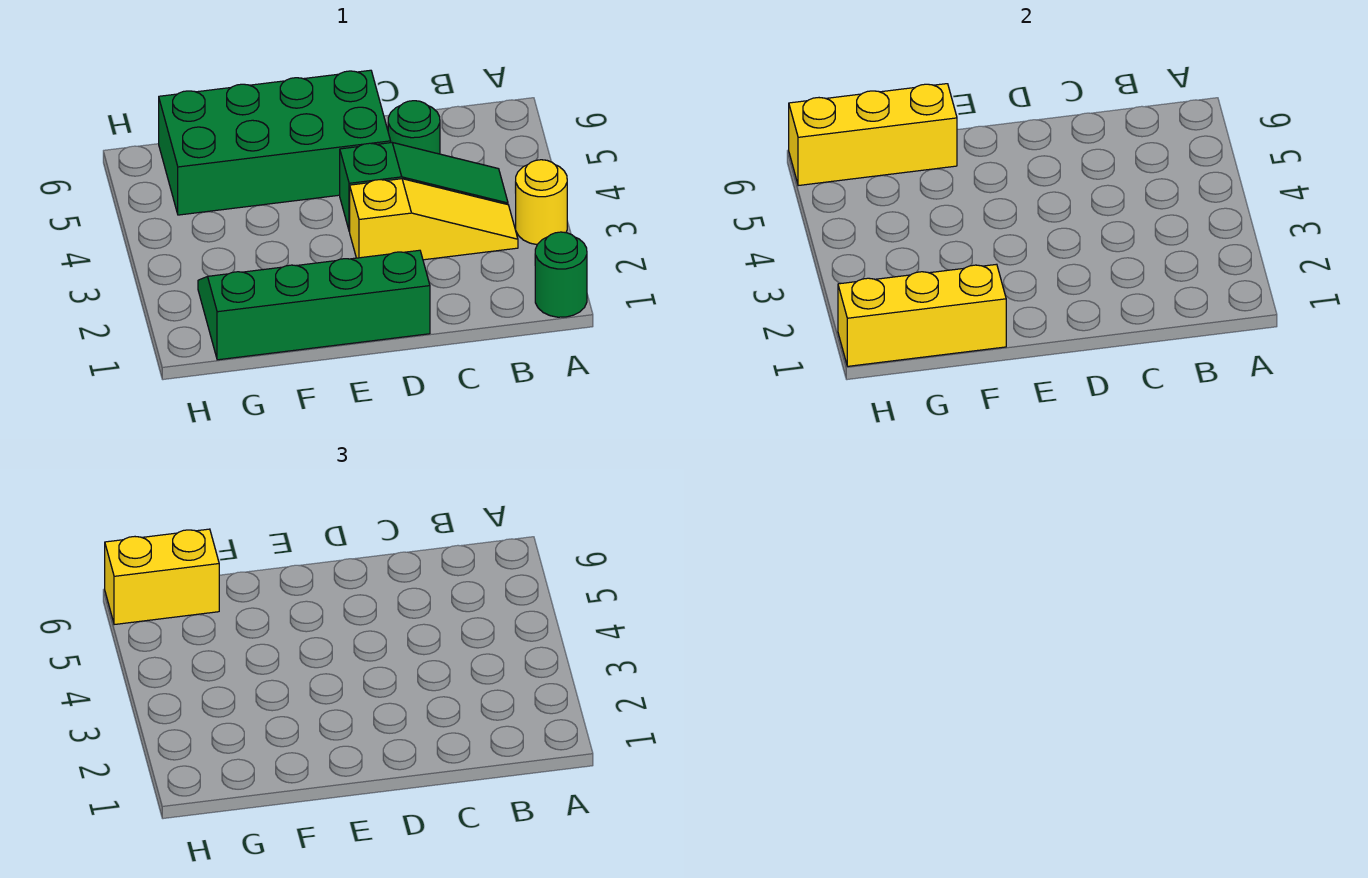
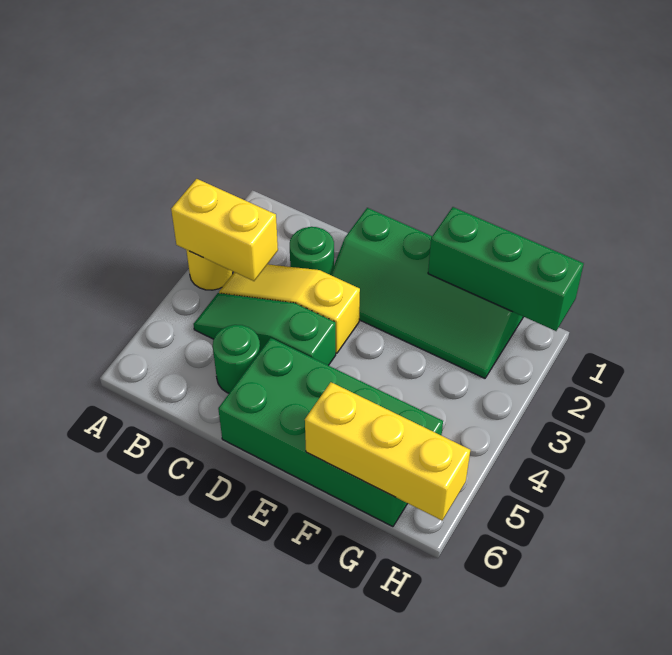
green round brick A1 level 1 -> green round brick C2 level 1
yellow brick F1:H1 level 2 -> green brick F1:H1 level 2
yellow brick G6:H6 level 3 -> yellow brick A3:B3 level 2

